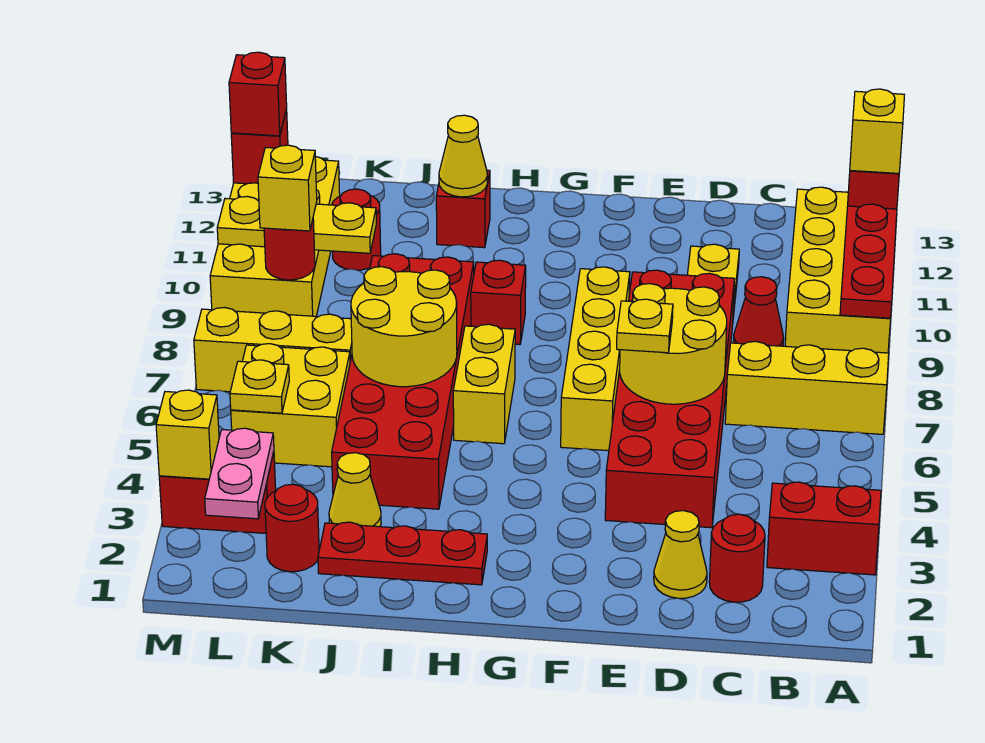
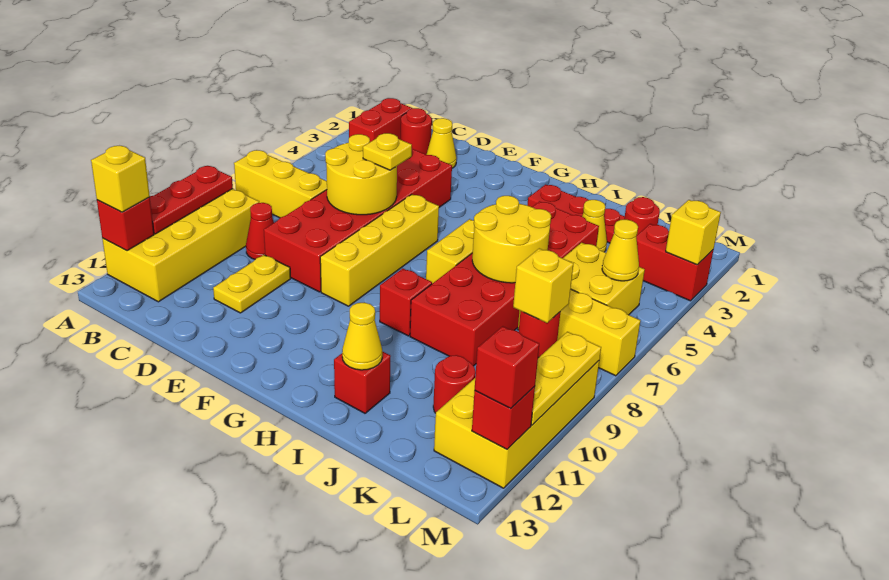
red brick A3:B3 level 1 -> red brick B2:B3 level 1
yellow plate K10:M10 level 2 -> yellow plate M9:M11 level 2
pink plate L2:L3 level 2 -> none
yellow plate L5 level 2 -> yellow cone L5 level 2

